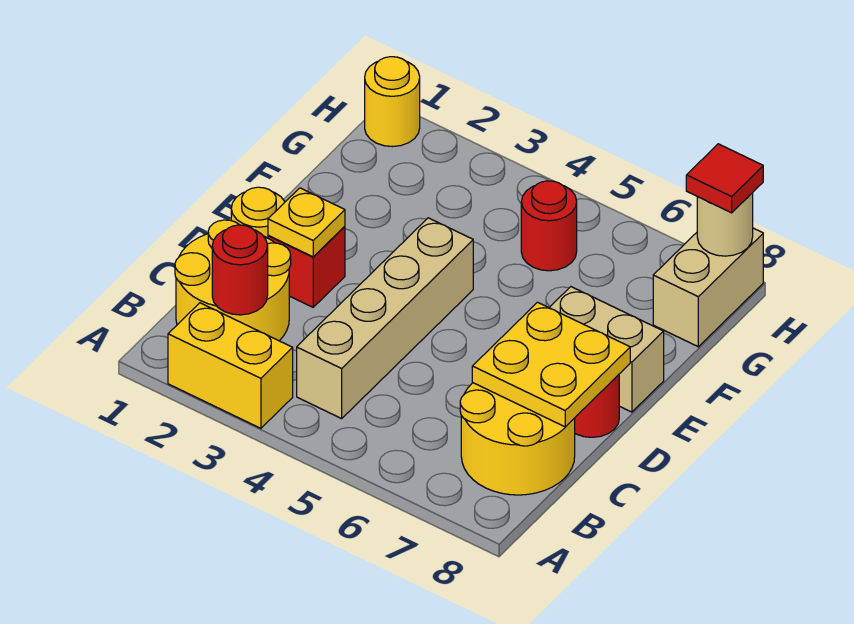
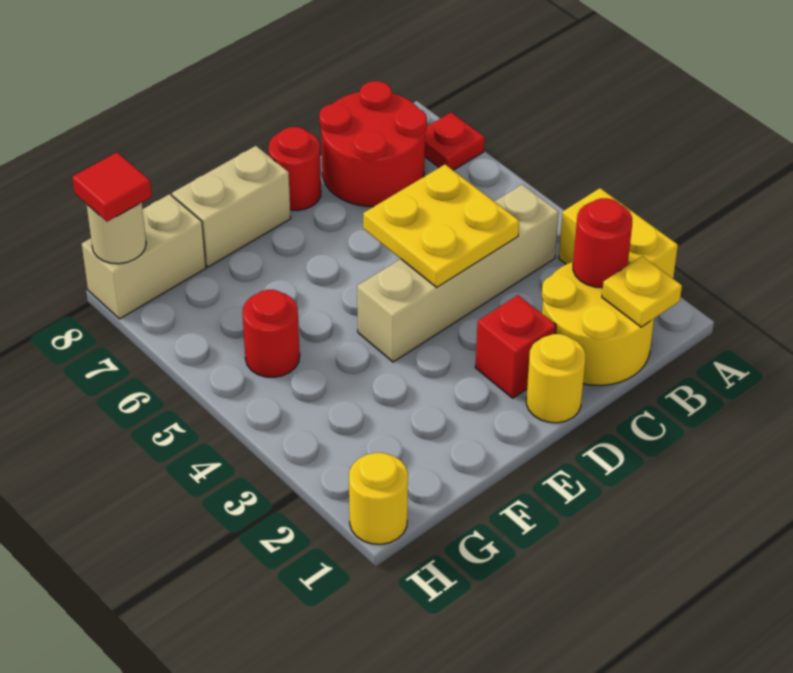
none -> red plate A7 level 1
yellow round brick B7:C8 level 1 -> red round brick B7:C8 level 1
yellow plate C7:D8 level 2 -> yellow plate C4:D5 level 2
yellow plate D2 level 2 -> yellow plate B1 level 2
tan brick E7:E8 level 1 -> tan brick E8:F8 level 1

